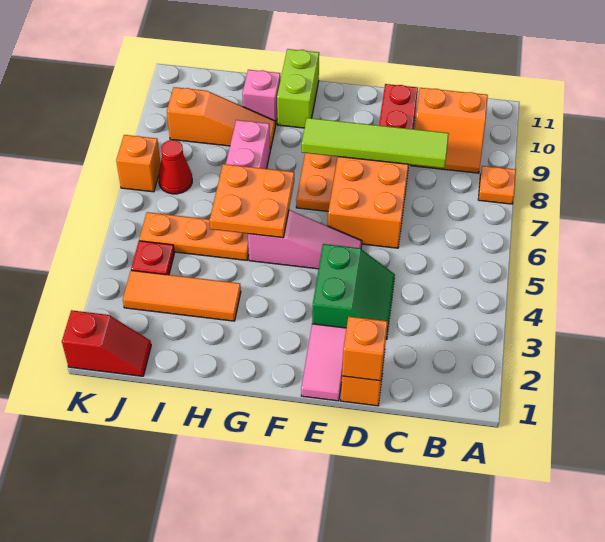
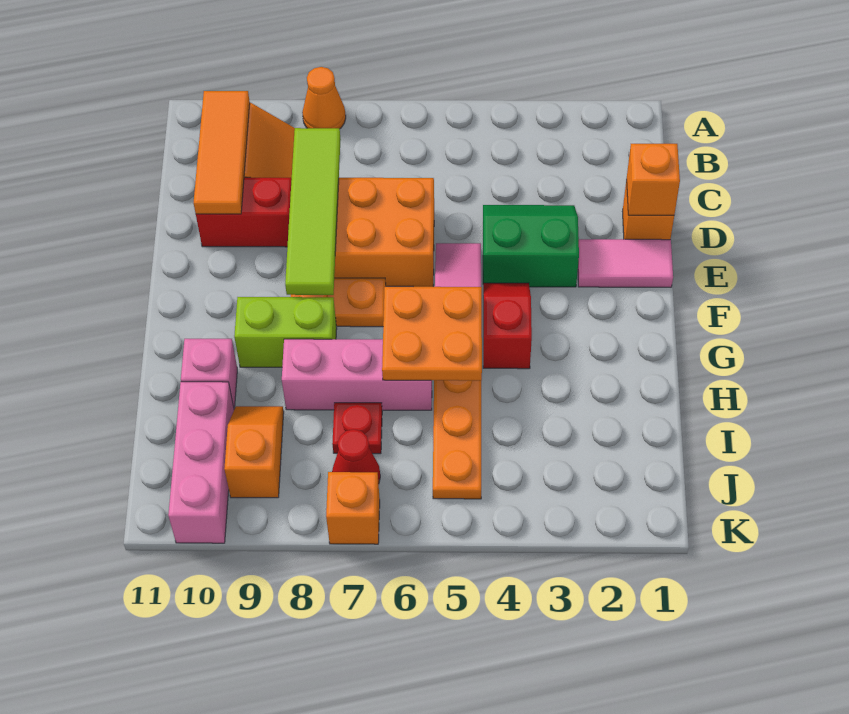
orange plate A8 level 1 -> orange cone A8 level 1
lime brick G10:G11 level 1 -> lime brick G8:G9 level 1
orange tile H3:J3 level 1 -> orange tile B10:D10 level 2
orange slope H9:J9 level 1 top J -> orange slope I9:J9 level 1 top J
none -> pink brick I10:K10 level 1
red slope J1:K1 level 1 top K -> red slope F4:G4 level 1 top G
red plate J4 level 1 -> red plate I7 level 1

